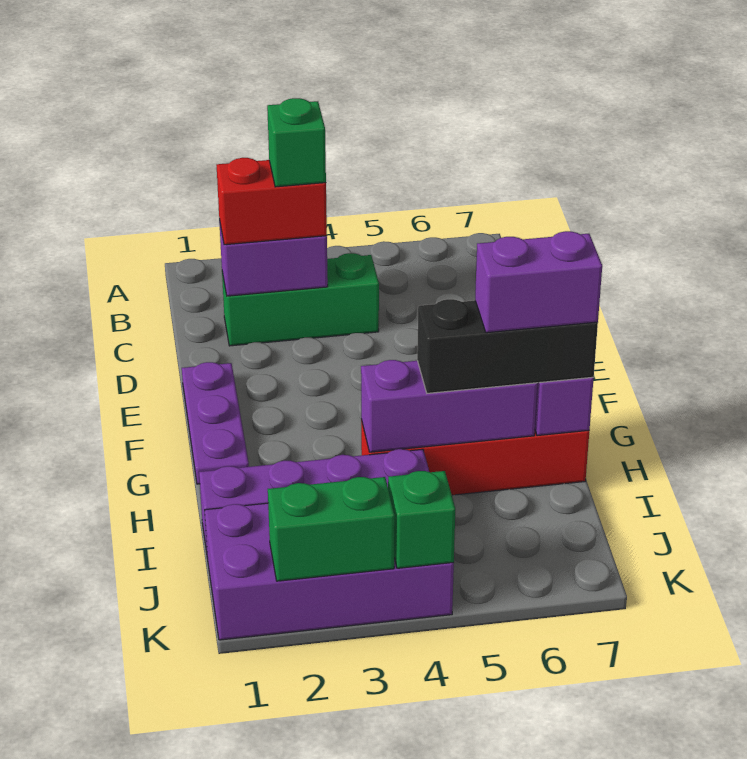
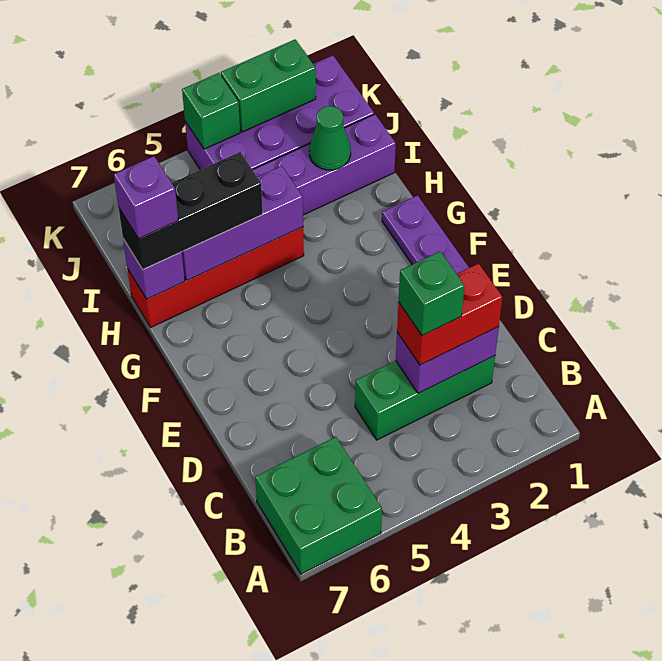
none -> green brick A6:B7 level 1
purple brick H6:H7 level 4 -> purple brick H7 level 4
none -> green cone I2 level 2

